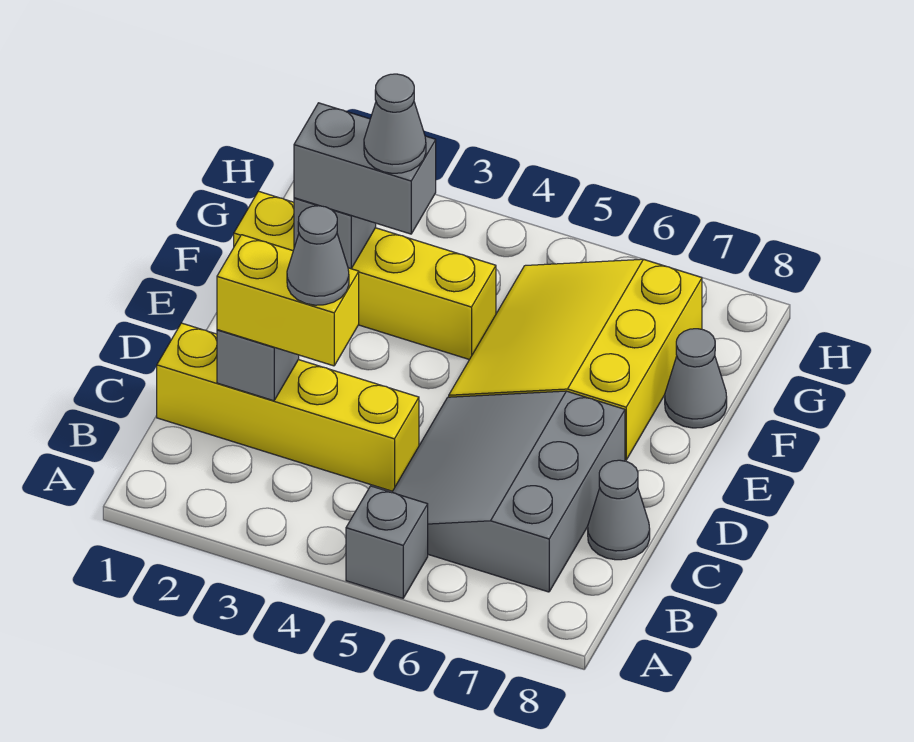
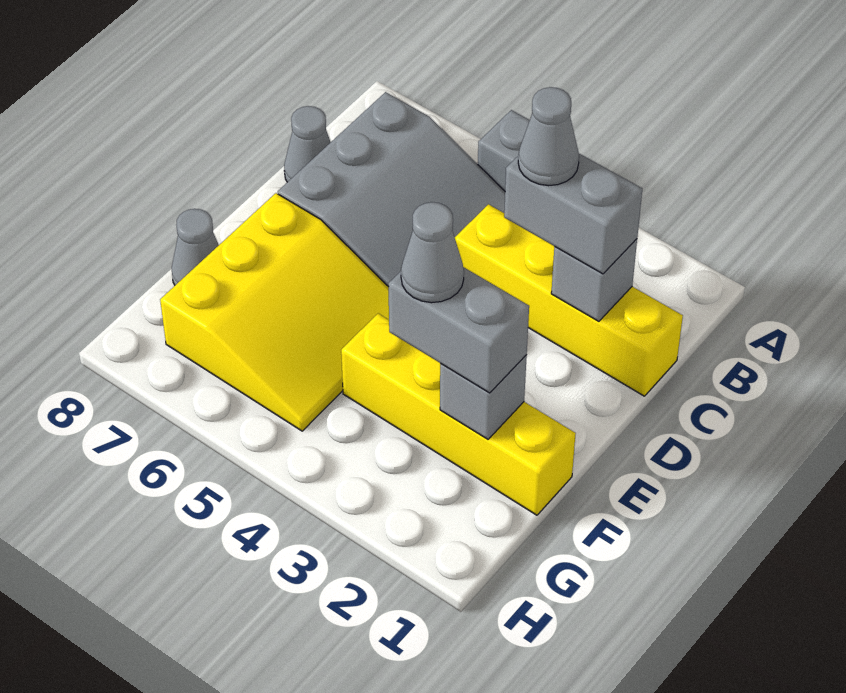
yellow brick C2:C3 level 3 -> grey brick C2:C3 level 3

